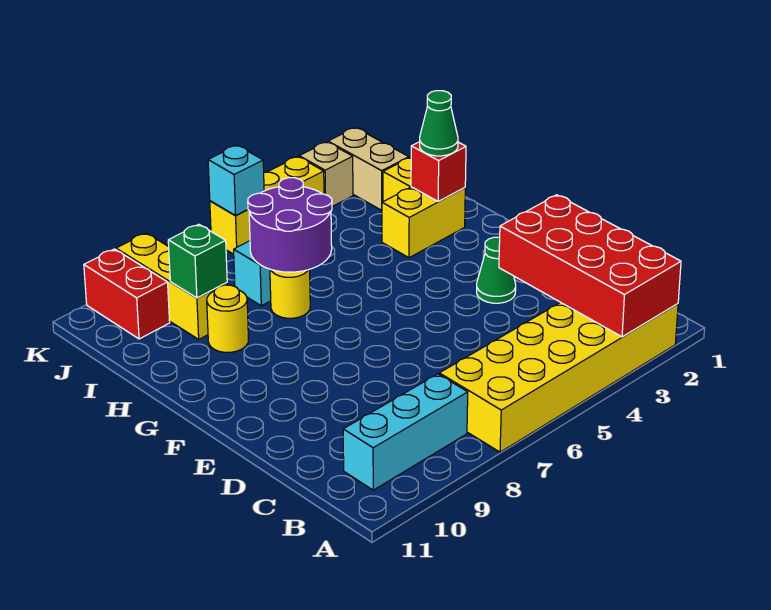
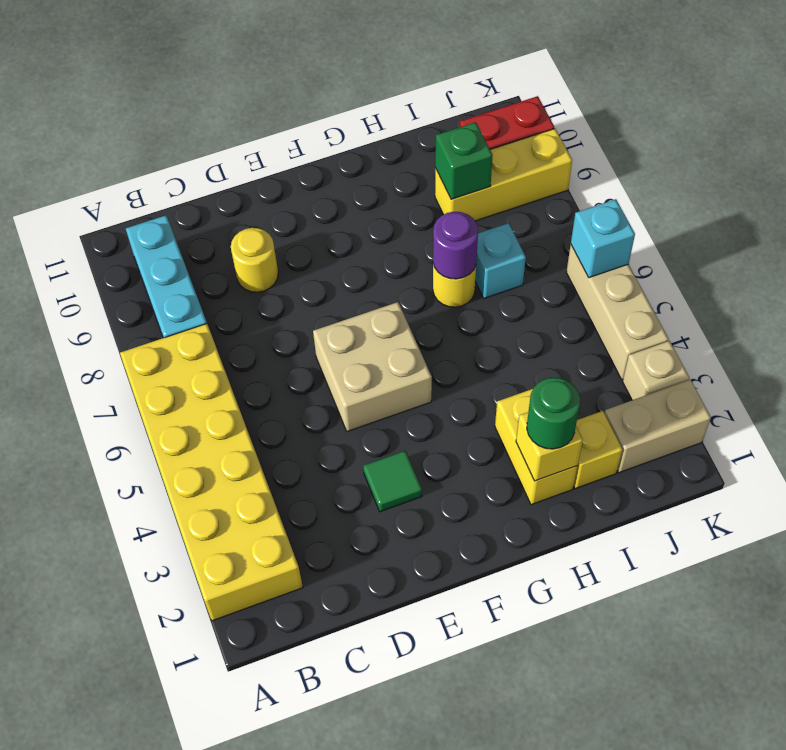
red brick A2:D3 level 2 -> none
green cone E3 level 1 -> green tile E3 level 1
none -> tan brick E5:F6 level 1
red brick H2 level 2 -> yellow brick H2 level 2
green cone H2 level 3 -> green round brick H2 level 3
purple round brick H6:I7 level 2 -> purple round brick H7 level 2
yellow round brick H9 level 1 -> yellow round brick D9 level 1
yellow brick K4:K6 level 1 -> tan brick K4:K6 level 1

